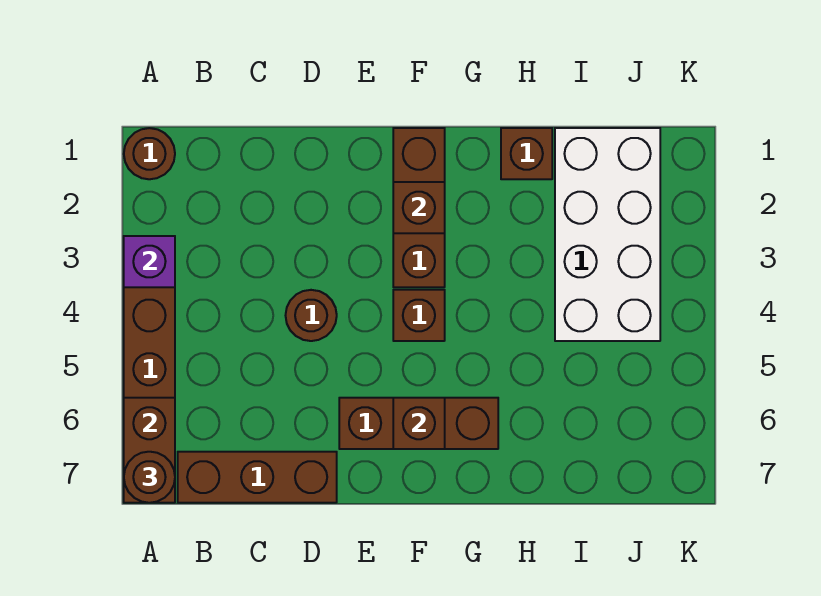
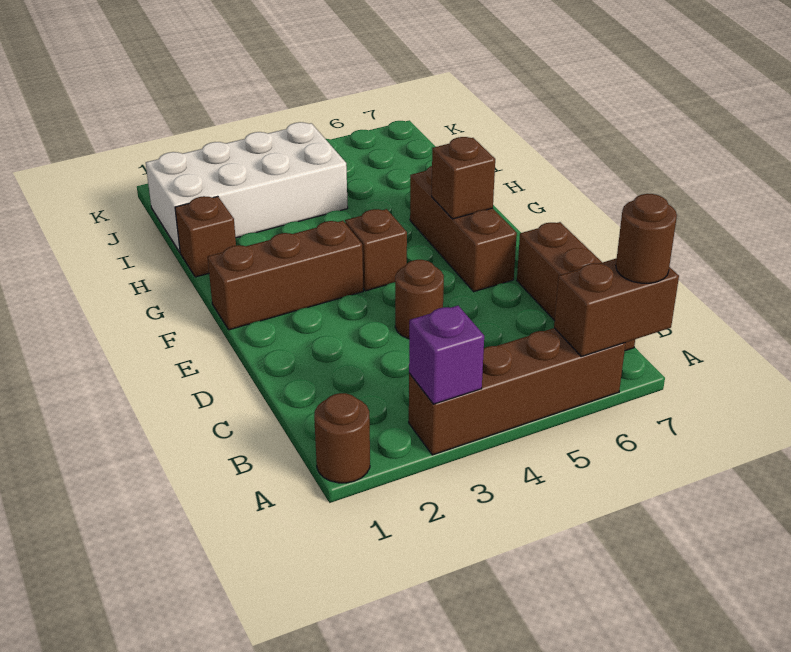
brown brick F2 level 2 -> none

